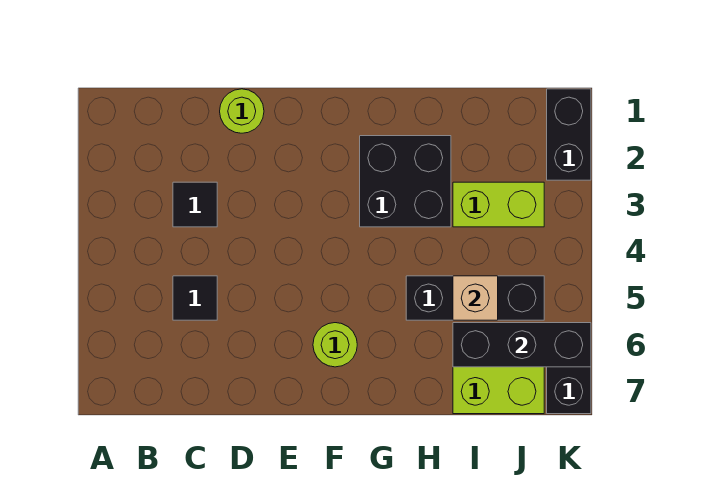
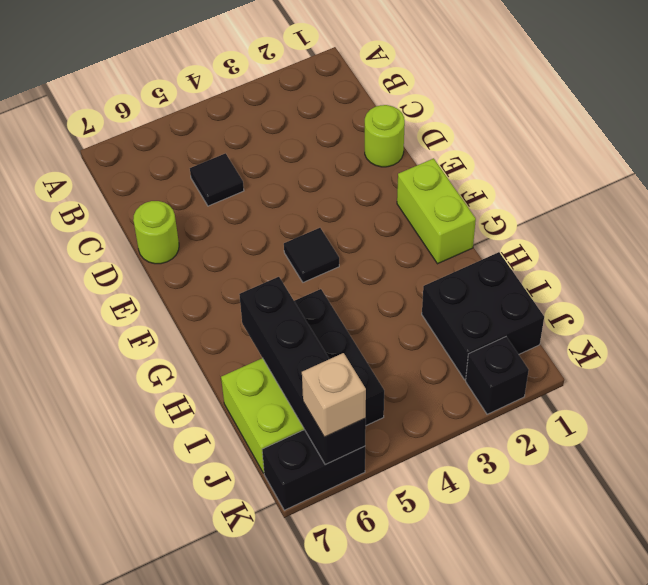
black tile C3 level 1 -> black tile F4 level 1
lime round brick F6 level 1 -> lime round brick D7 level 1
black brick G2:H3 level 1 -> black brick I1:J2 level 1
lime brick I3:J3 level 1 -> lime brick F1:G1 level 1
tan brick I5 level 2 -> tan brick K6 level 3
black brick I6:K6 level 2 -> black brick H6:K6 level 2
black brick K1:K2 level 1 -> black brick K2 level 1

